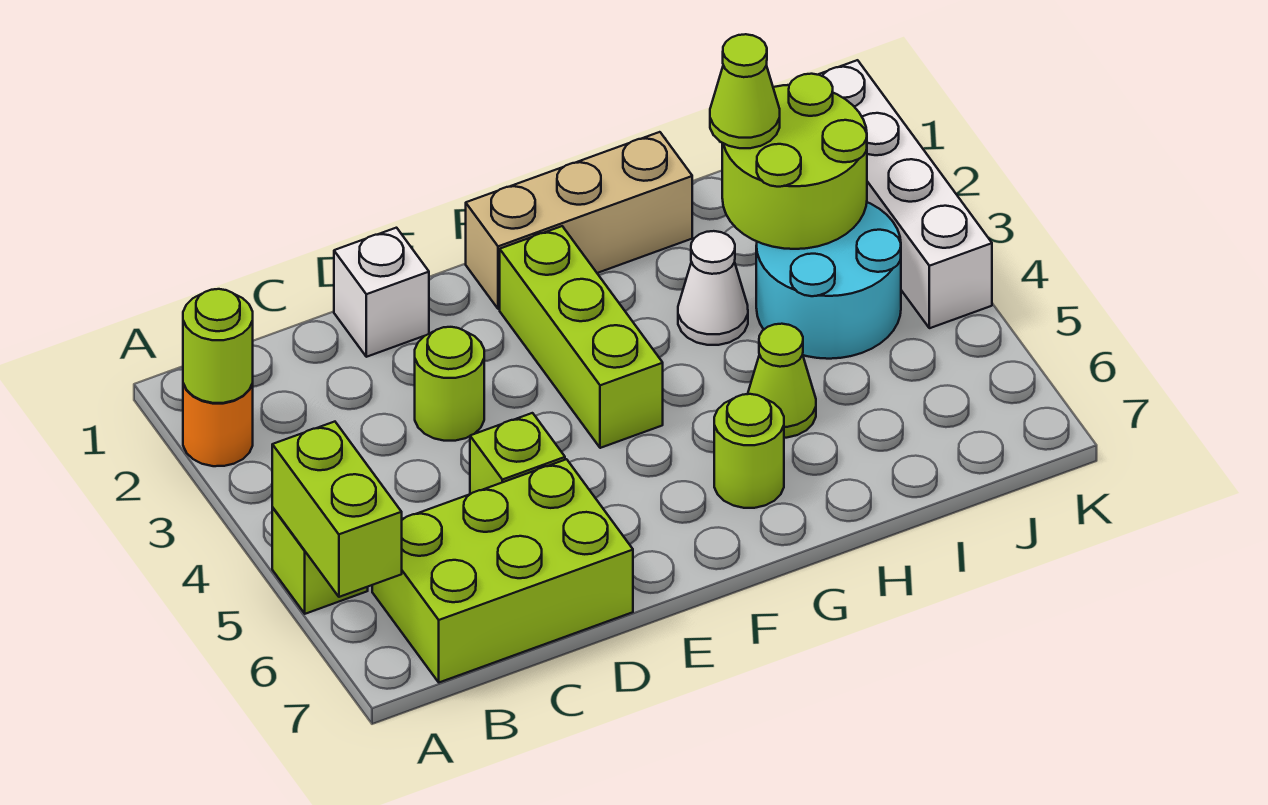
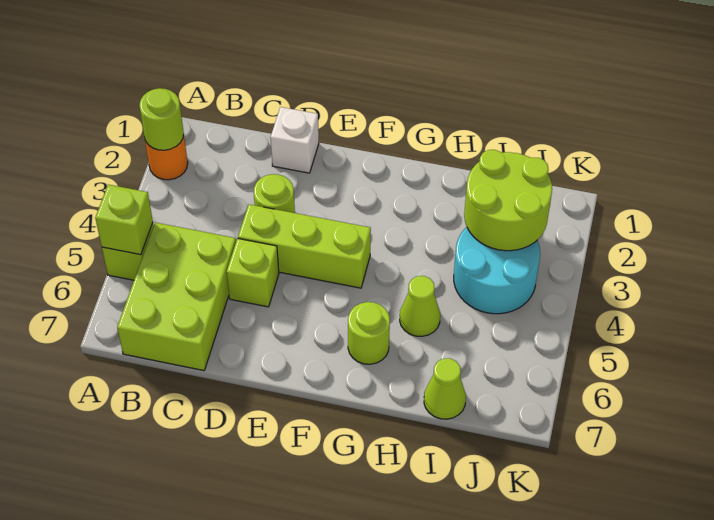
lime brick A5:A6 level 2 -> lime brick A5 level 2
lime brick B6:D7 level 1 -> lime brick B5:C7 level 1
tan brick F1:H1 level 1 -> none
lime brick F2:F4 level 1 -> lime brick D4:F4 level 1
white cone H3 level 1 -> none
lime cone I2 level 3 -> lime cone I7 level 1
white brick K1:K4 level 1 -> none

